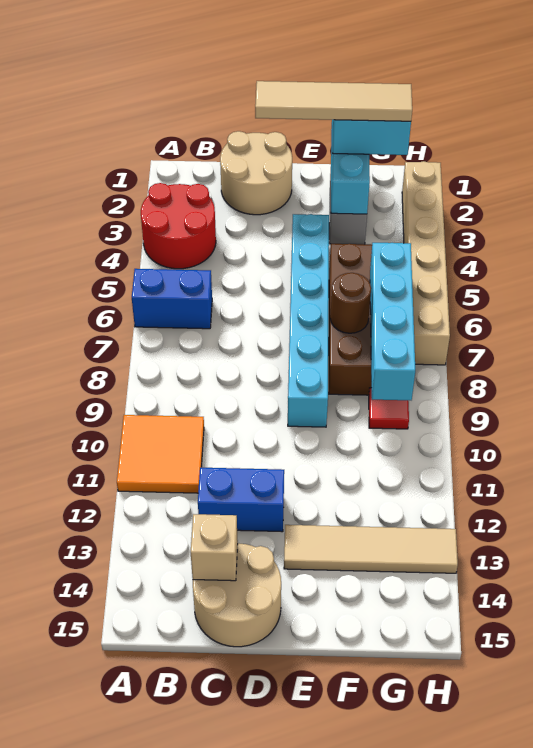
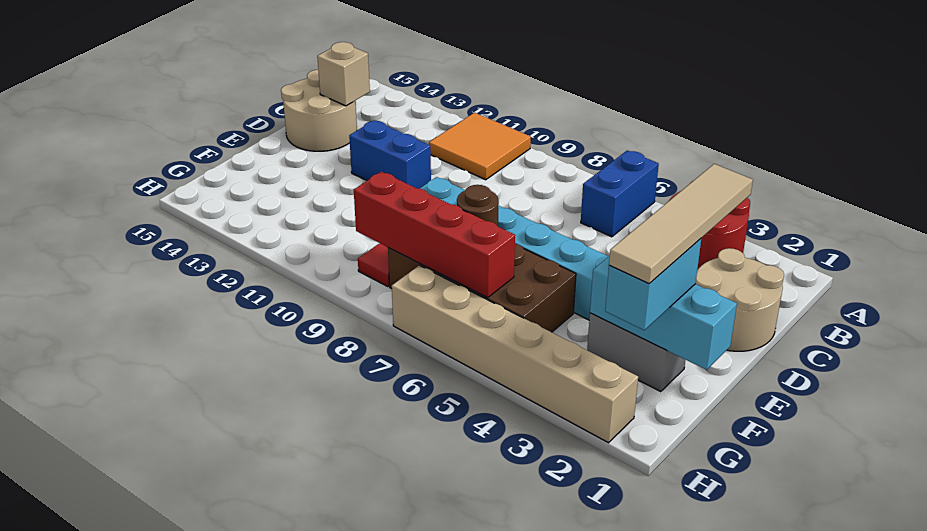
blue brick C12:D12 level 1 -> blue brick D11:D12 level 1
tan tile E13:H13 level 1 -> none
cyan brick G6:G9 level 2 -> red brick G6:G9 level 2

